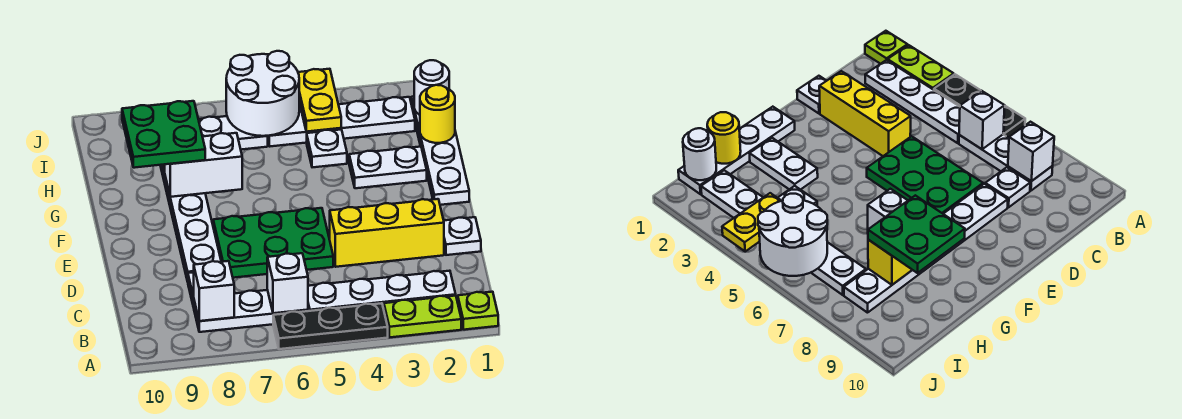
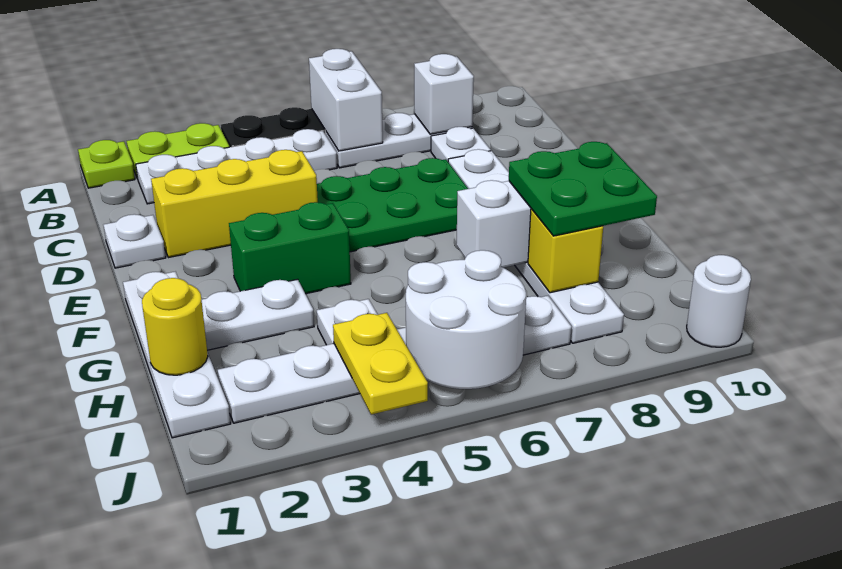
white brick B6 level 2 -> white brick A6:B6 level 2
none -> green brick F3:F4 level 1
white round brick I1 level 2 -> white round brick J10 level 1

